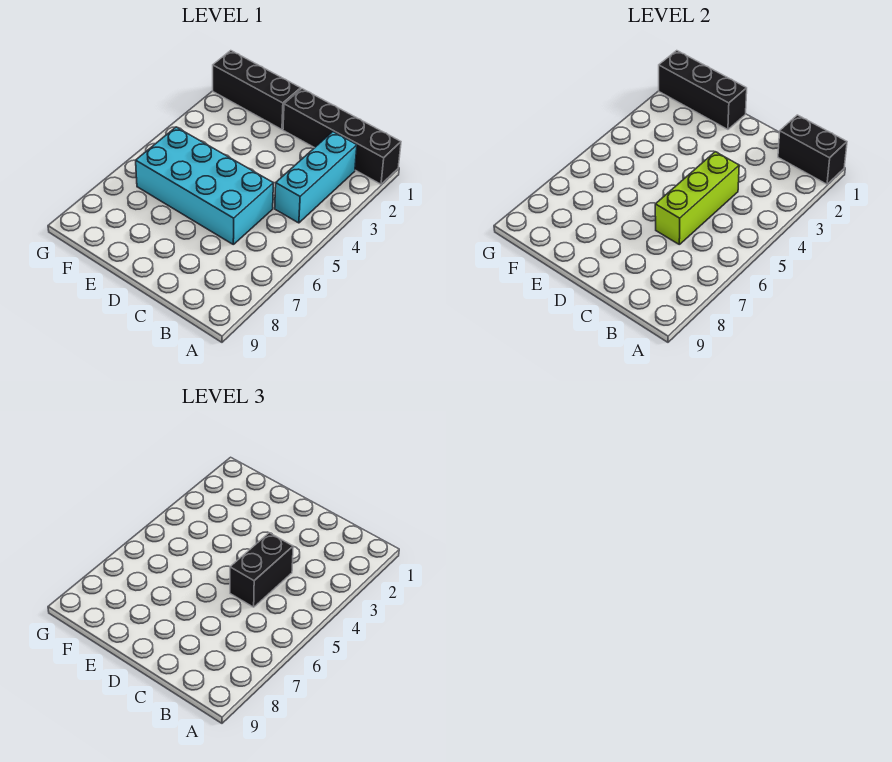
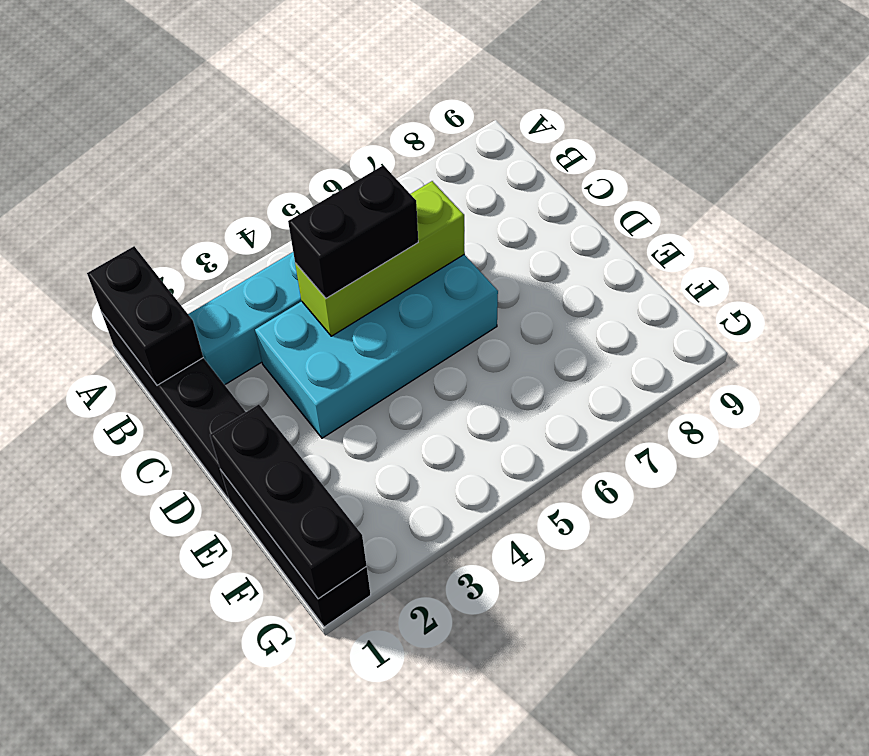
cyan brick C5:F6 level 1 -> cyan brick C3:D6 level 1

